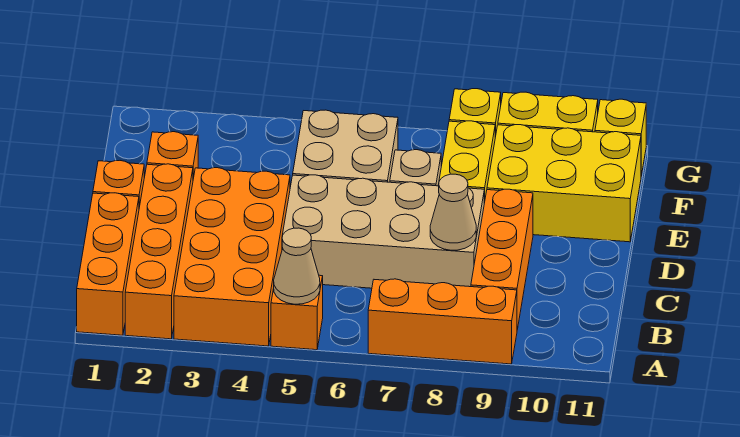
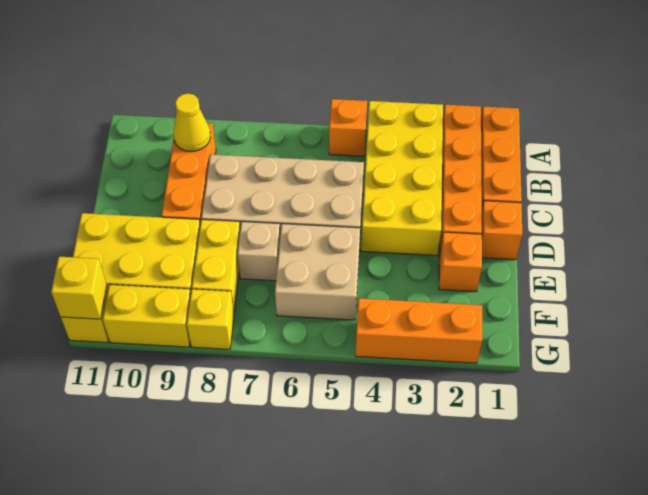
orange brick A3:D4 level 1 -> yellow brick A3:D4 level 1
tan cone A5 level 2 -> none
orange brick A7:A9 level 1 -> orange brick G2:G4 level 1
none -> yellow cone B9 level 2
tan cone C8 level 2 -> none
none -> yellow brick G11 level 2

